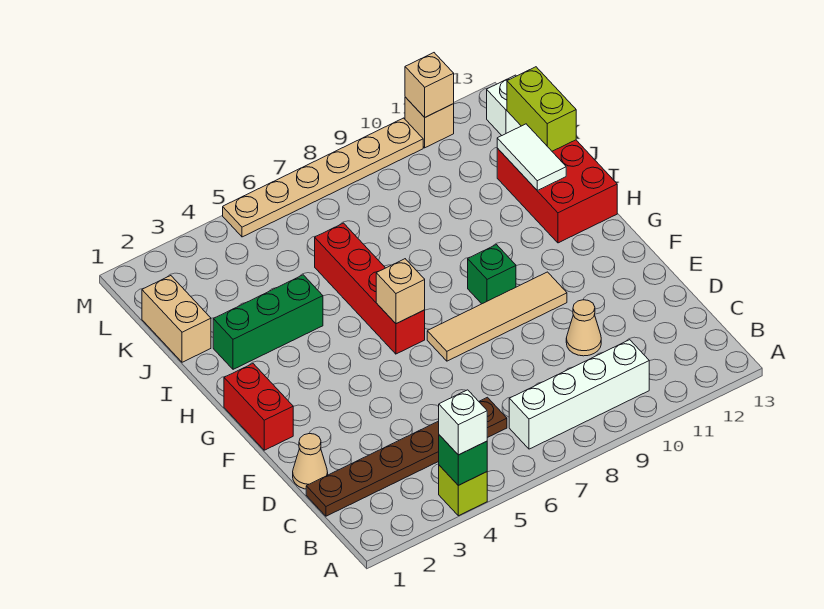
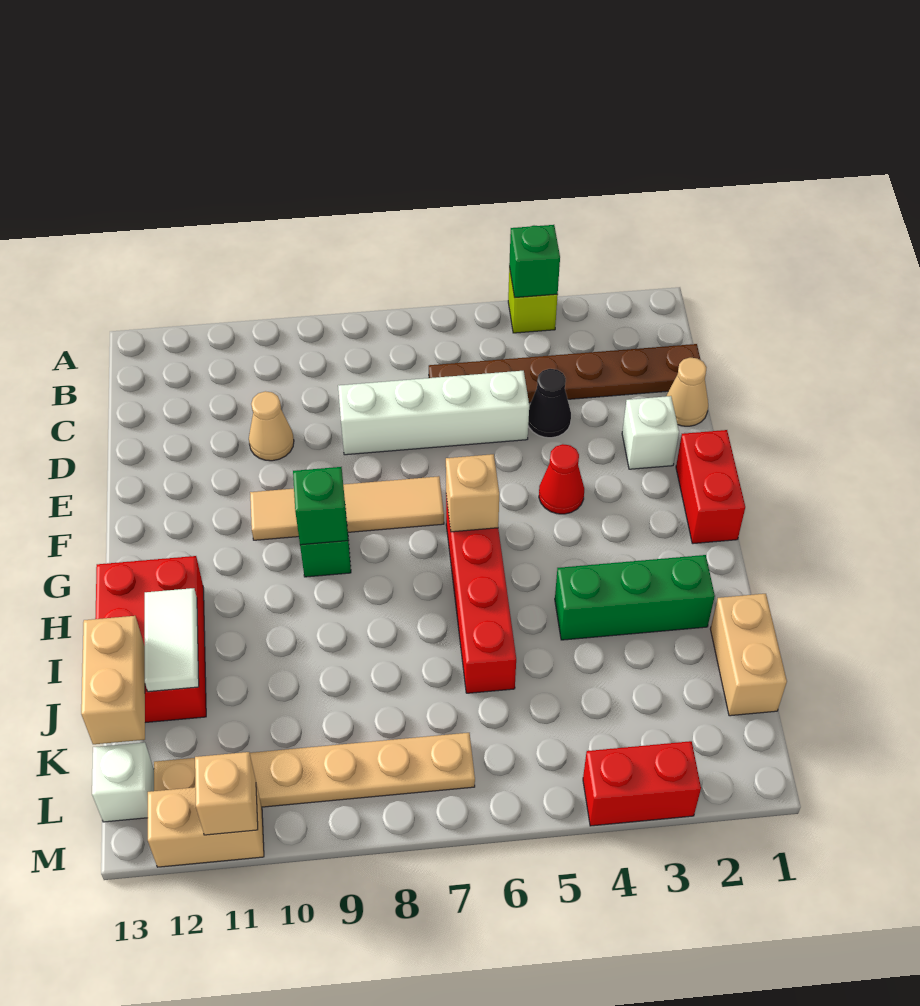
white brick A4 level 3 -> white brick E2 level 1
white brick B7:B10 level 1 -> white brick D5:D8 level 1
none -> black cone D4 level 1
none -> red cone F4 level 1
none -> green brick G9 level 2
lime brick J13:K13 level 2 -> tan brick J13:K13 level 2
none -> red brick M3:M4 level 1
tan plate M5:M10 level 1 -> tan plate L7:L12 level 1
tan brick M11 level 1 -> tan brick M11:M12 level 1

